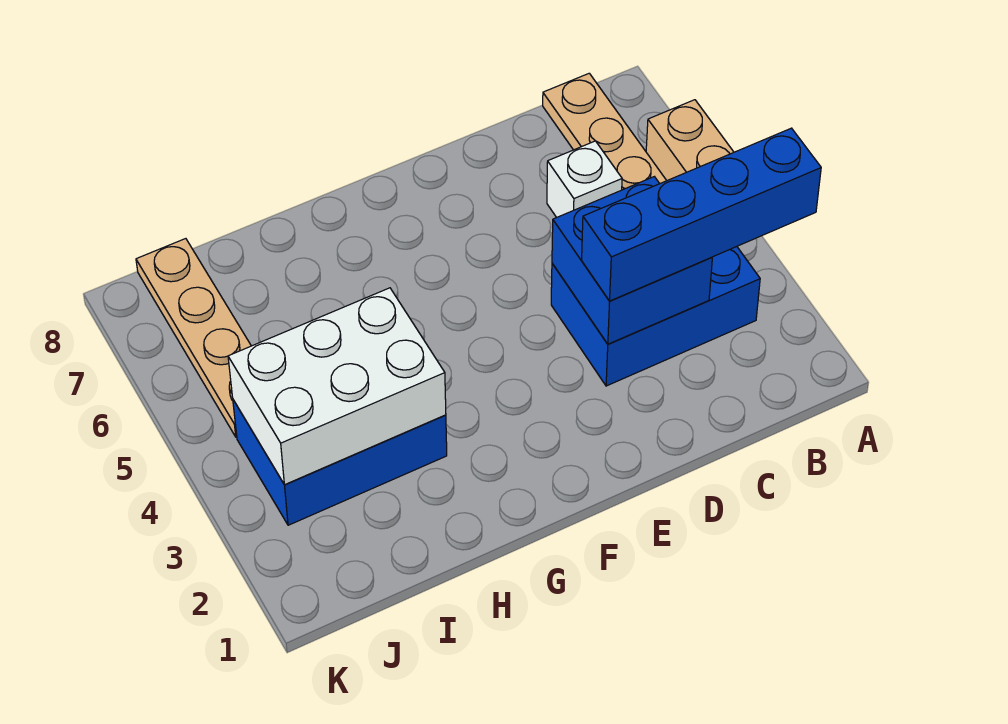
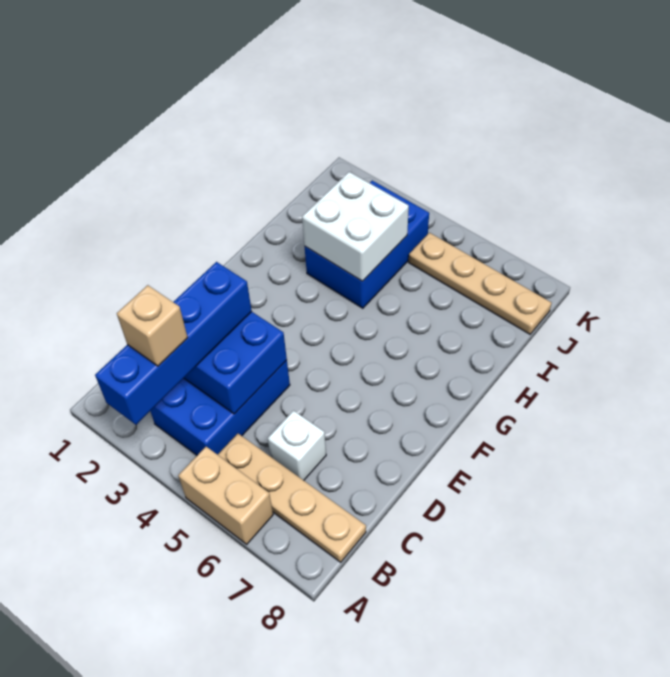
none -> tan brick B3 level 4
white brick H3:J4 level 2 -> white brick H3:I4 level 2

